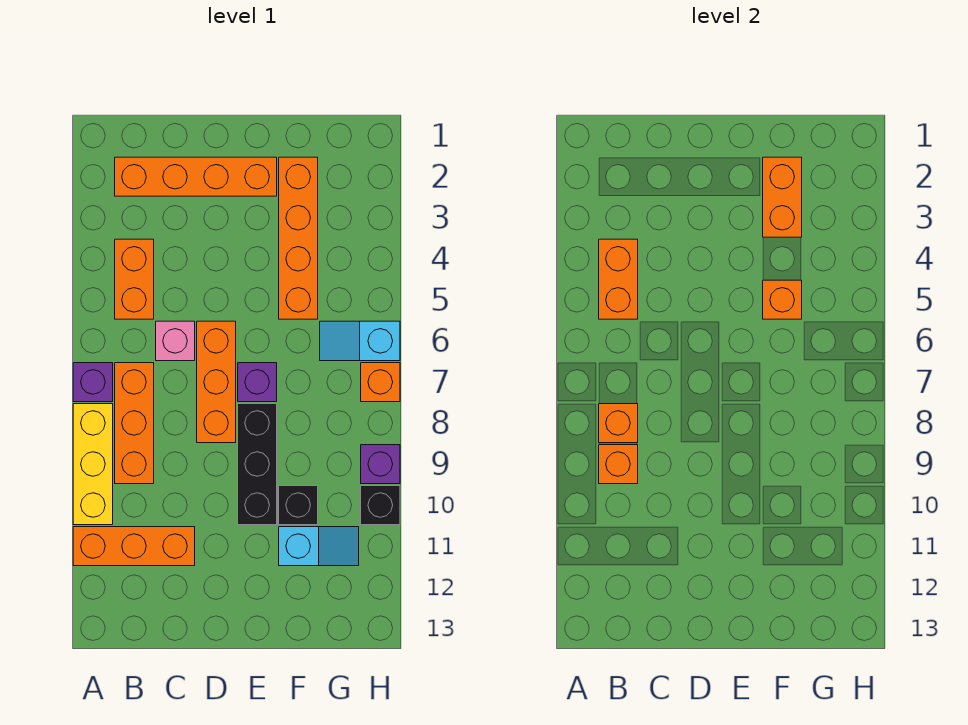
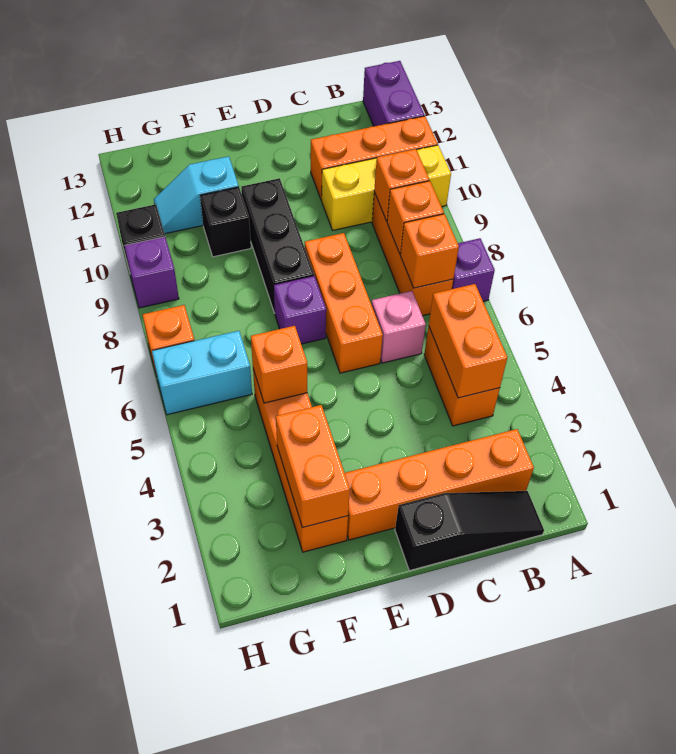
yellow brick A8:A10 level 1 -> yellow brick A10:C10 level 1
none -> purple brick A12:A13 level 1
none -> black slope B1:D1 level 1 top D
none -> orange brick B7 level 2
cyan slope G6:H6 level 1 top H -> cyan brick G6:H6 level 1

